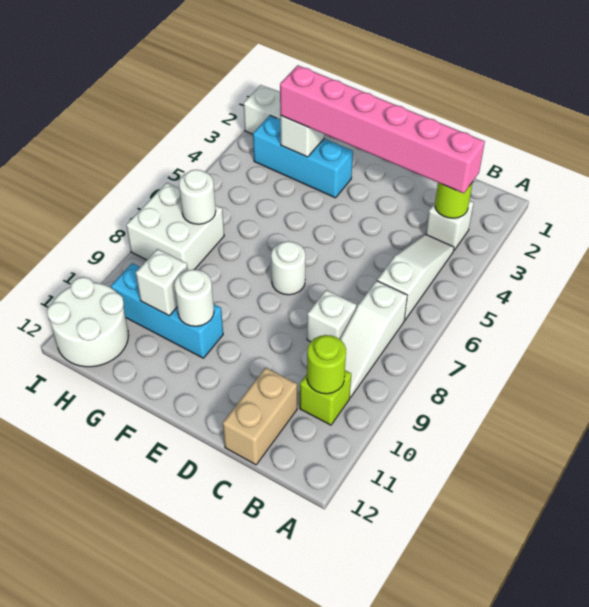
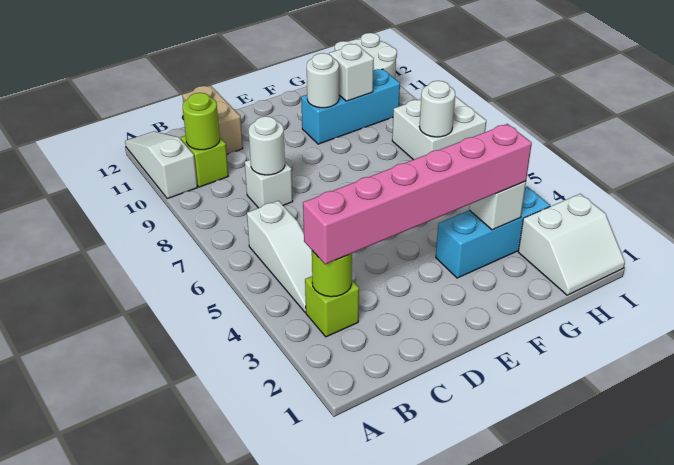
white brick B3 level 1 -> lime brick B3 level 1
white slope B7:B9 level 1 top 7 -> white slope A10:A12 level 1 top 10
white round brick E7 level 1 -> white round brick C8 level 2

